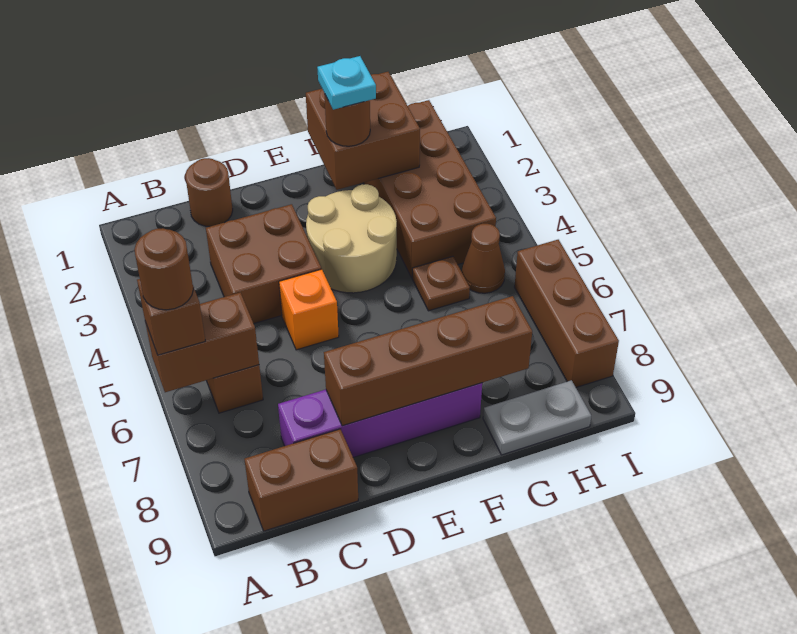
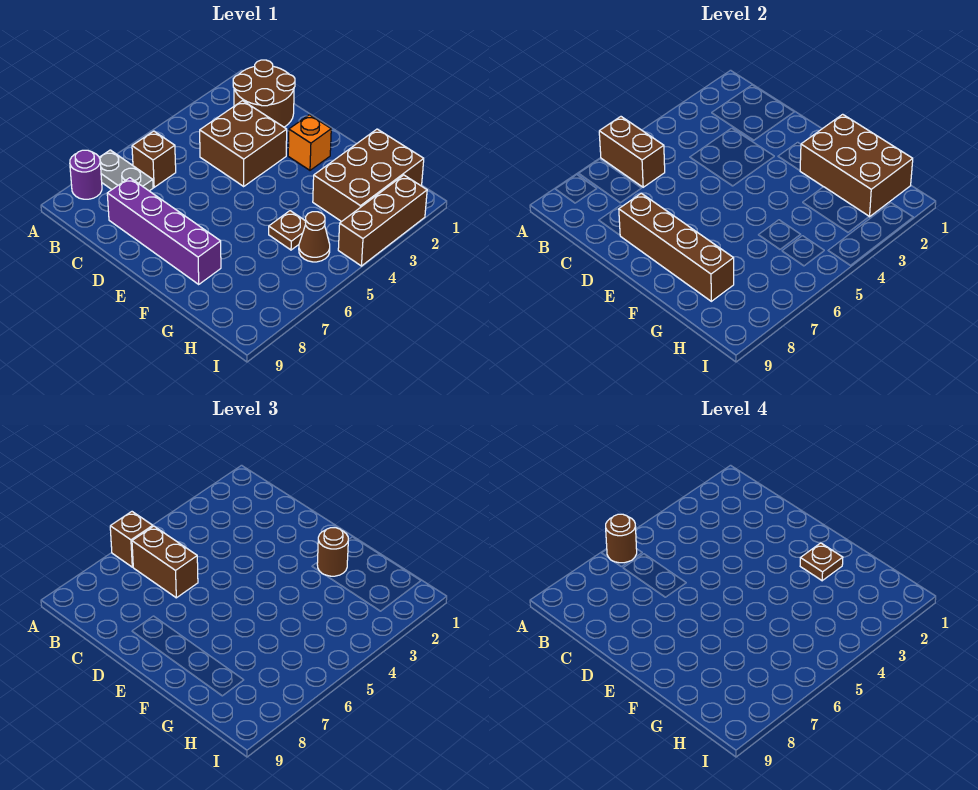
none -> purple round brick A8 level 1
brown brick B9:C9 level 1 -> brown brick B6:C6 level 3
brown round brick C1 level 1 -> brown round brick B1:C2 level 1
orange brick D5 level 1 -> orange brick E2 level 1
tan round brick E3:F4 level 1 -> none
brown brick F1:G2 level 2 -> brown brick F1:H2 level 2
cyan plate F2 level 4 -> brown plate F2 level 4
brown brick G1:H4 level 1 -> brown brick G1:H3 level 1
grey plate G9:H9 level 1 -> grey plate A7:B7 level 1
brown brick I6:I8 level 1 -> brown brick I2:I4 level 1

